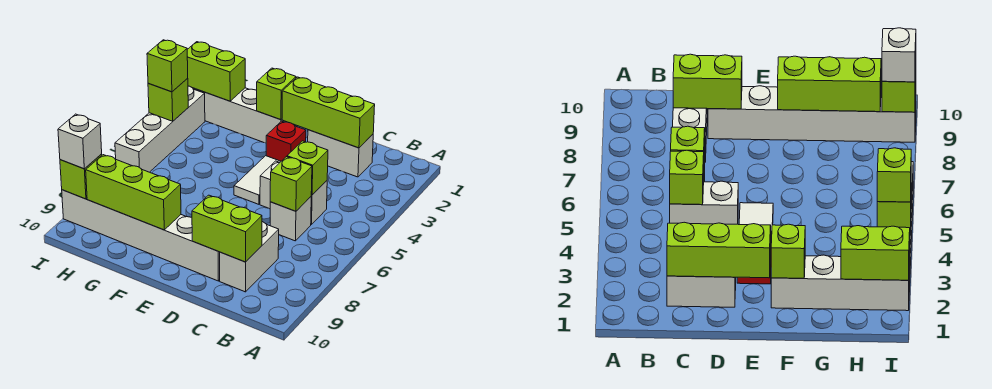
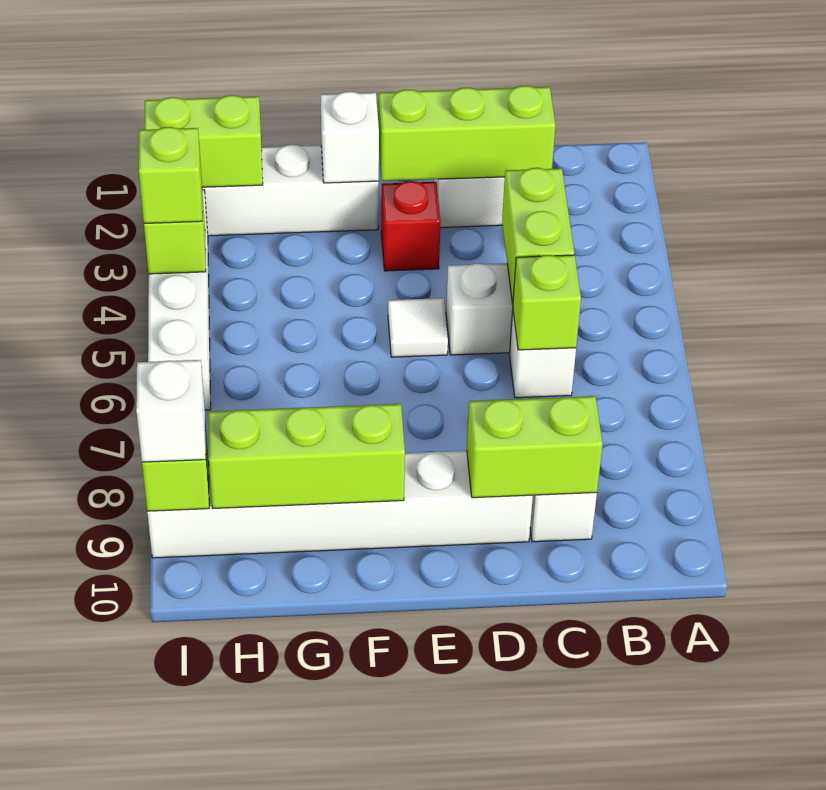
lime brick C5 level 2 -> lime brick C4:C5 level 2
white tile E4:E5 level 1 -> white tile E5 level 1
lime brick F2 level 2 -> white brick F2 level 2

